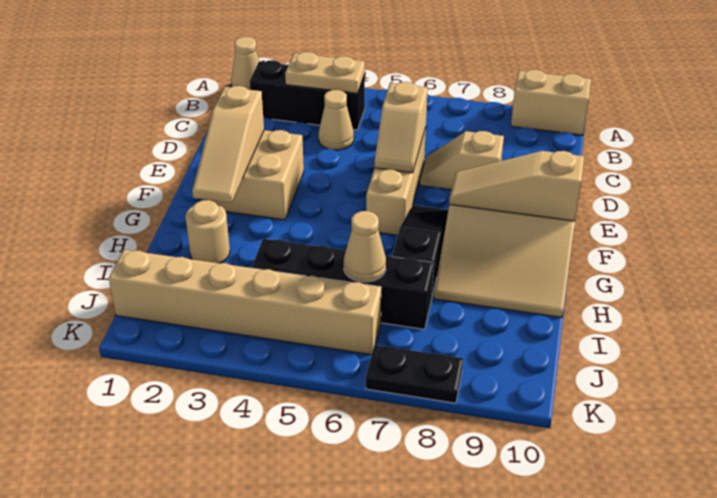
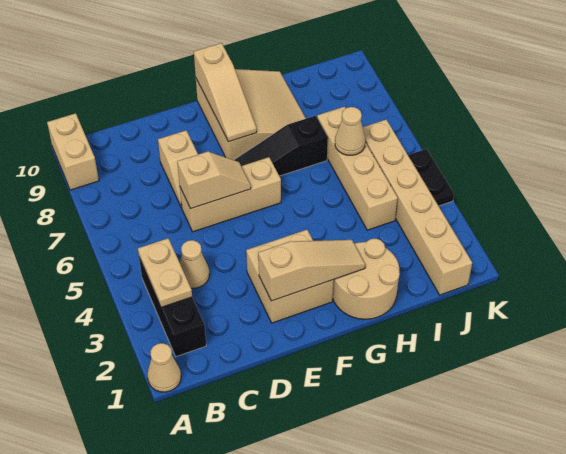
tan round brick H2 level 1 -> tan round brick G1:H2 level 1
black brick I4:I7 level 1 -> tan brick I4:I7 level 1
black plate K7:K8 level 1 -> black plate K4:K5 level 1

